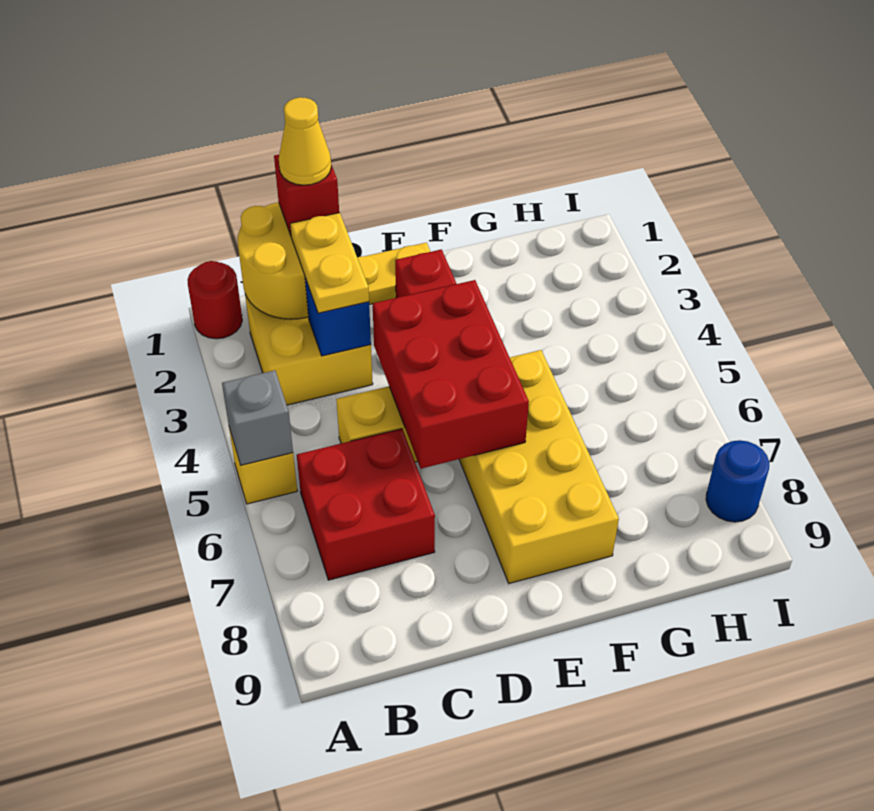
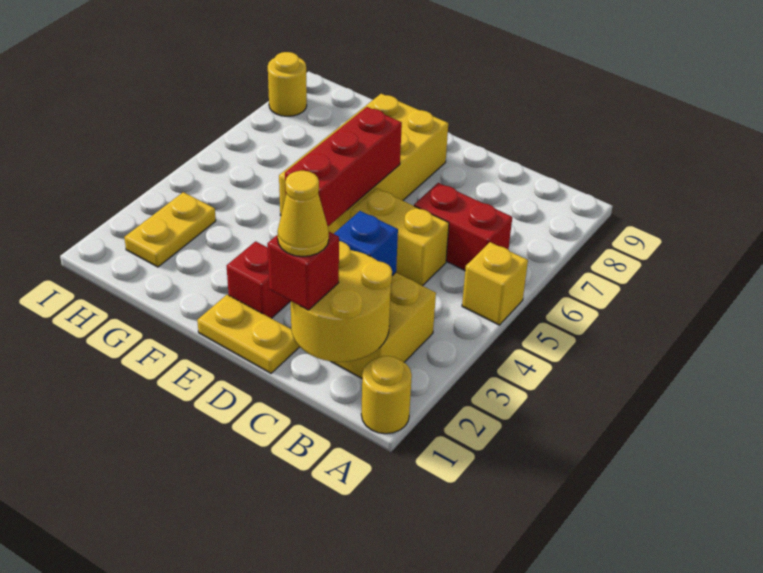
red round brick A1 level 1 -> yellow round brick A1 level 1
grey brick A5 level 2 -> none
red brick B6:C7 level 1 -> red brick B6:C6 level 1
yellow plate C2:C3 level 3 -> yellow plate H2:H3 level 1
red brick D4:E6 level 2 -> red brick E4:E6 level 2
blue round brick I8 level 1 -> yellow round brick I8 level 1

